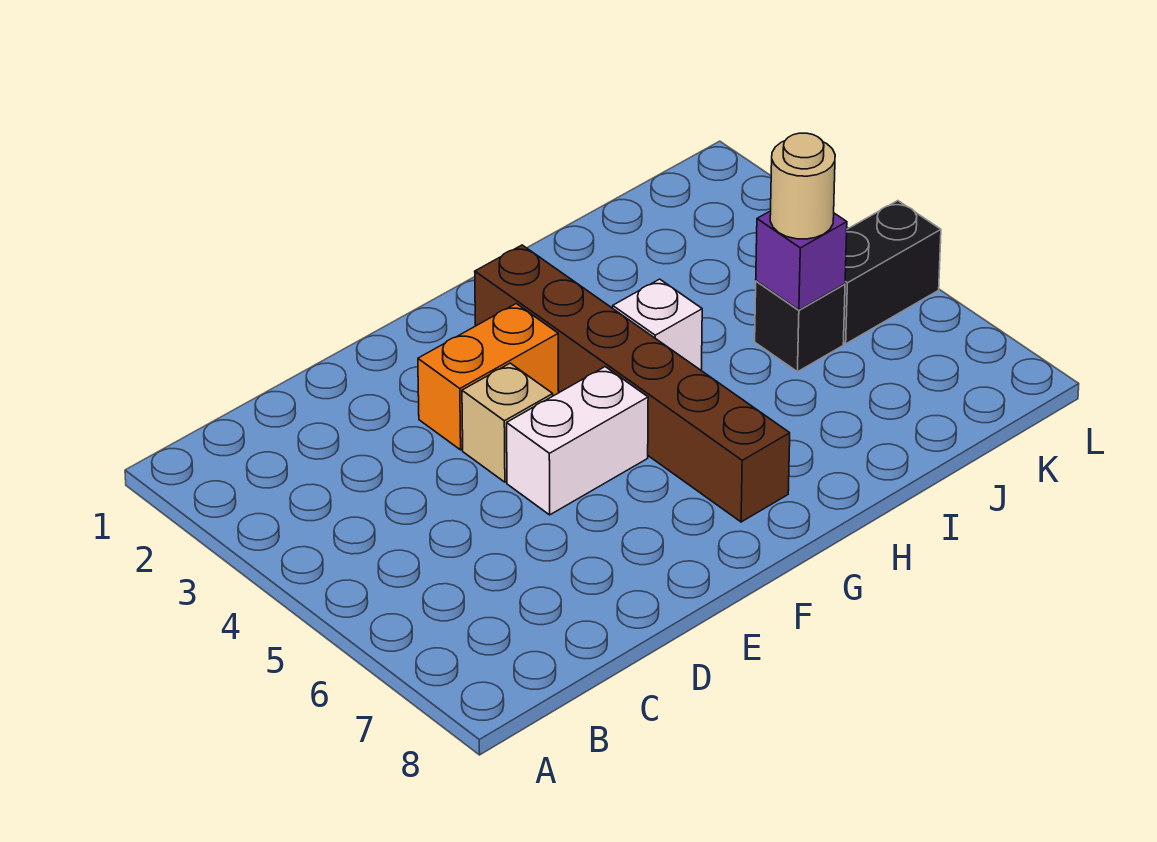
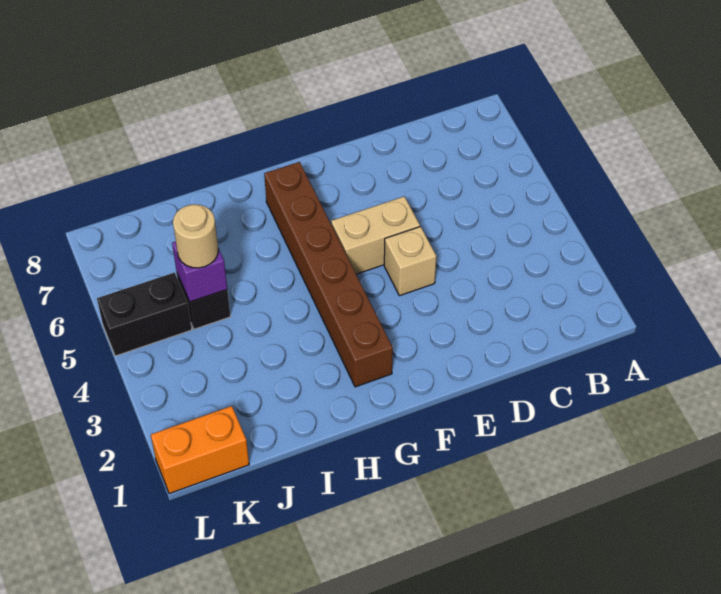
orange brick E3:F3 level 1 -> orange brick K1:L1 level 1
white brick E5:F5 level 1 -> tan brick E5:F5 level 1
white brick H4 level 1 -> none

